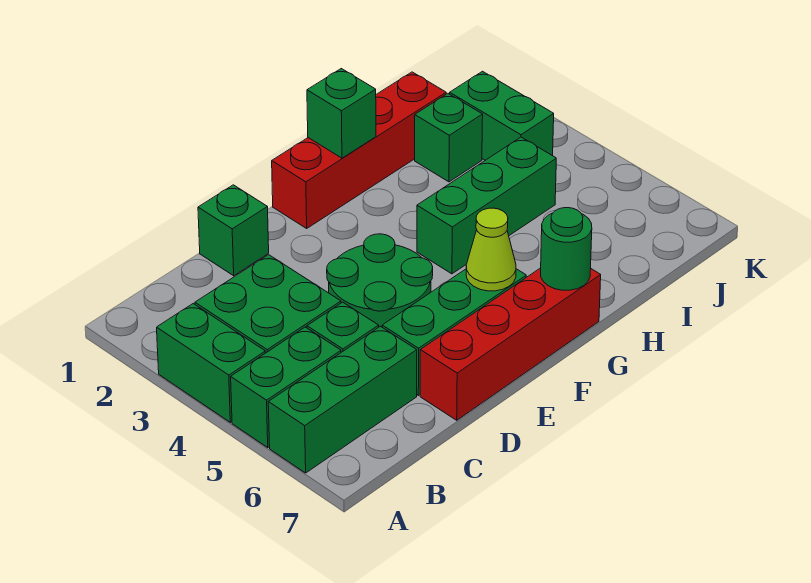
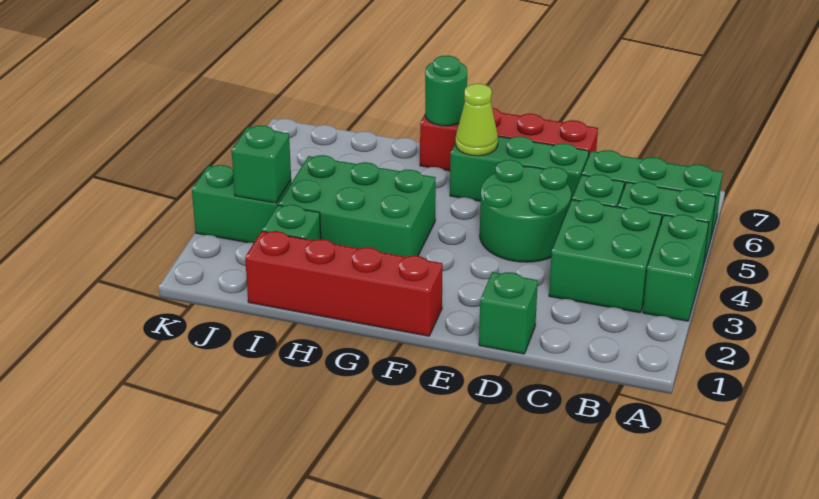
green brick G1 level 2 -> green brick J3 level 2
green brick G4:I4 level 1 -> green brick G3:I4 level 1
green brick J2:J3 level 1 -> green brick J3:K3 level 1

